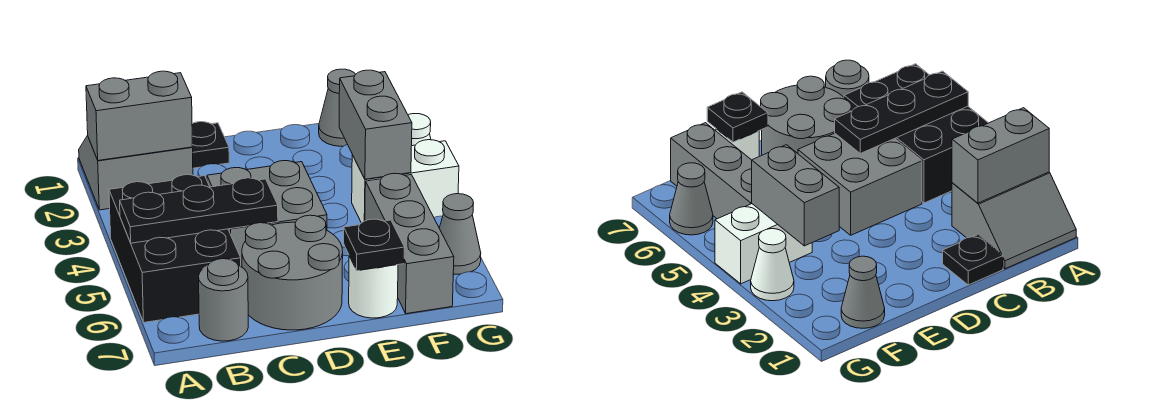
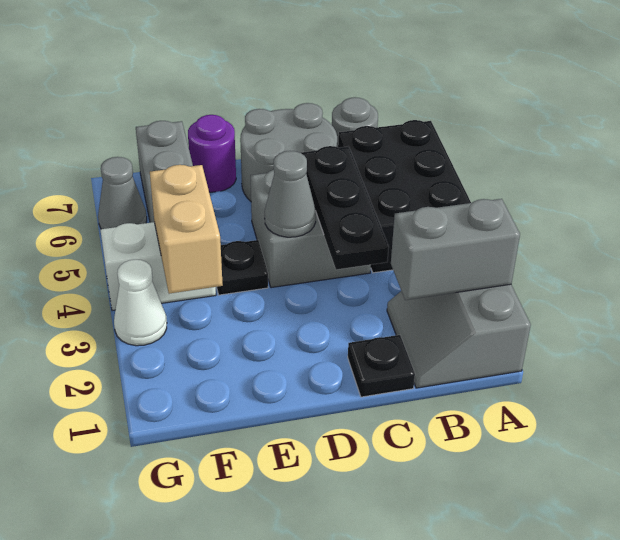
grey slope A1:B2 level 1 top 2 -> grey slope A1:B2 level 1 top A
black plate A5:C5 level 2 -> black plate C3:C5 level 2
white round brick E7 level 1 -> purple round brick E7 level 1
black plate E7 level 2 -> black plate E4 level 1
grey cone F1 level 1 -> grey cone D4 level 2
grey brick F3:F4 level 2 -> tan brick F3:F4 level 2

